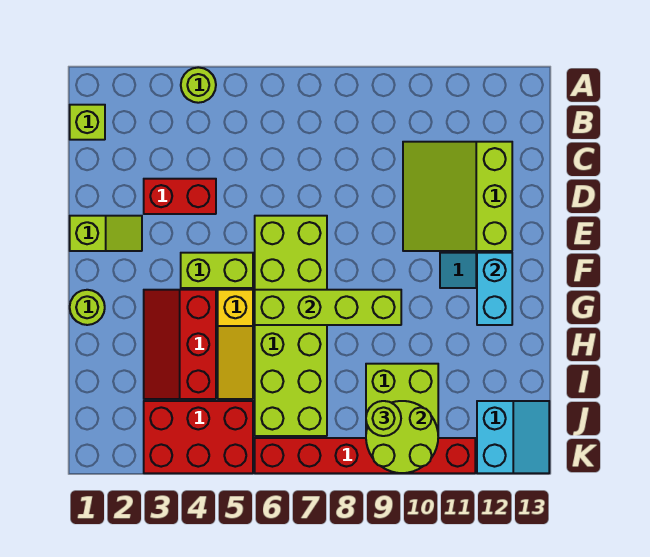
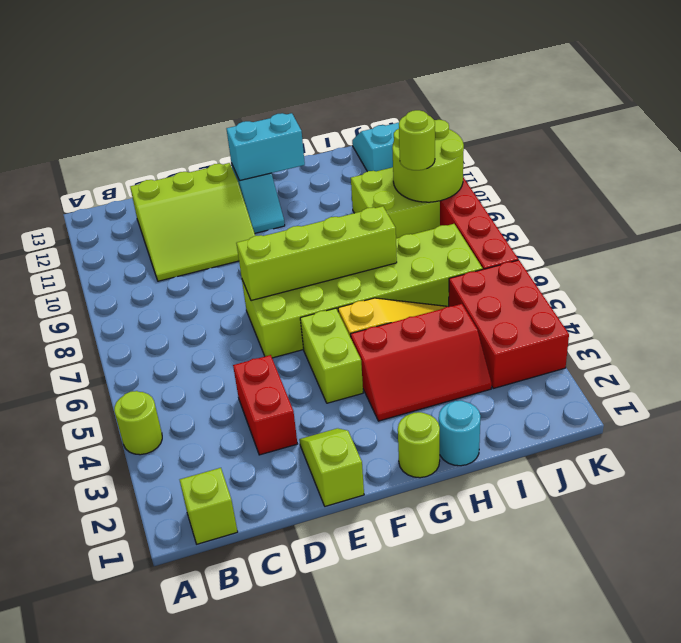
lime brick G6:G9 level 2 -> lime brick E7:H7 level 2
none -> cyan round brick H1 level 1

